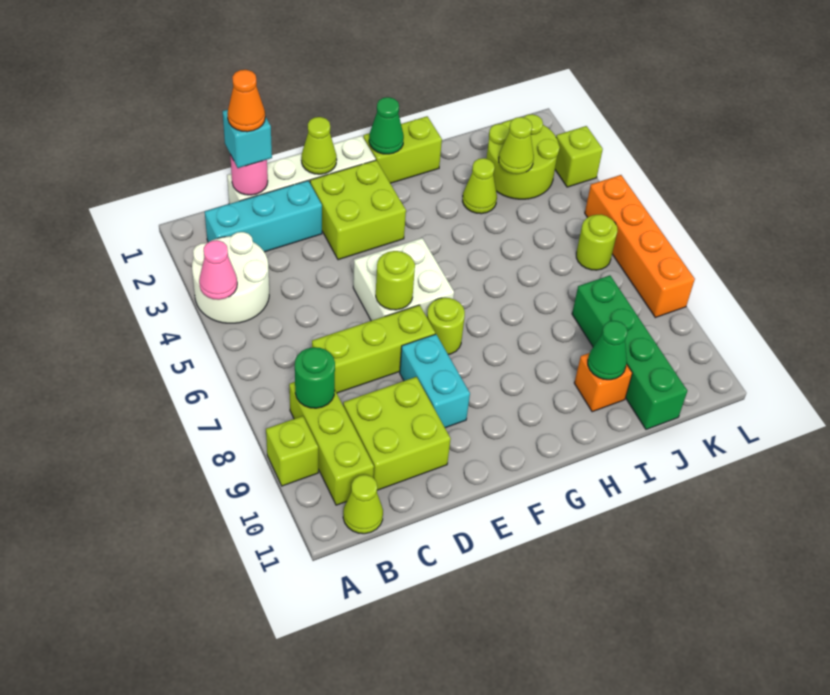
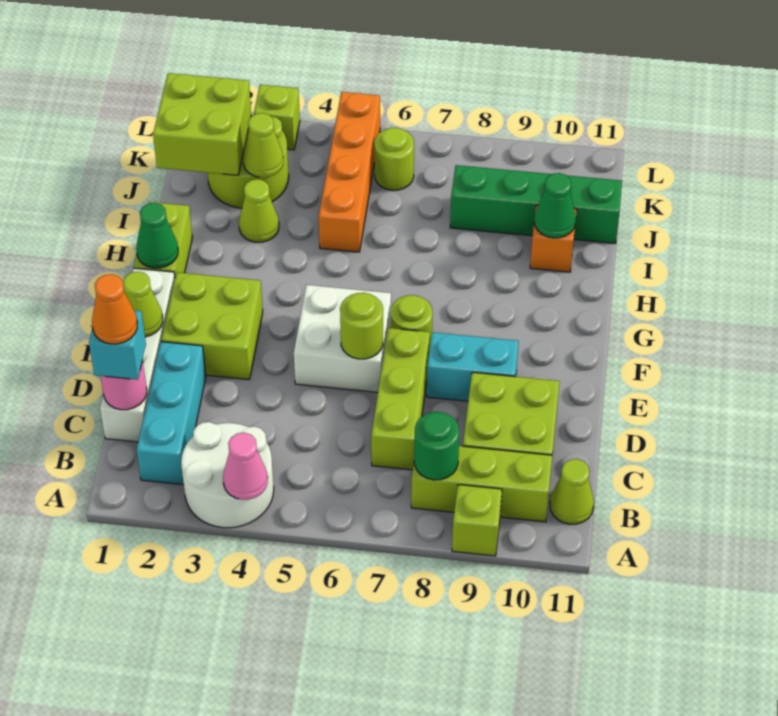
none -> lime brick J1:K2 level 2
orange brick L5:L8 level 1 -> orange brick I5:L5 level 1

